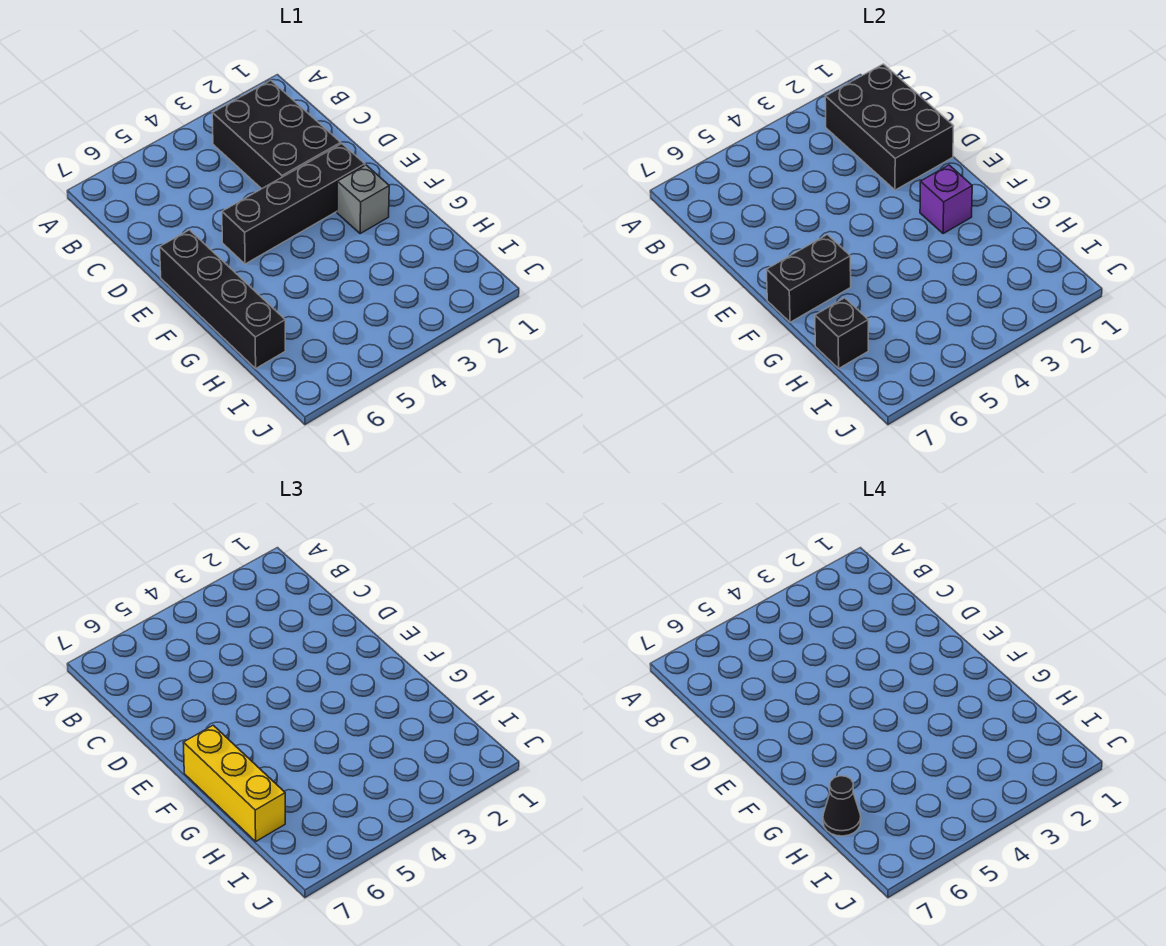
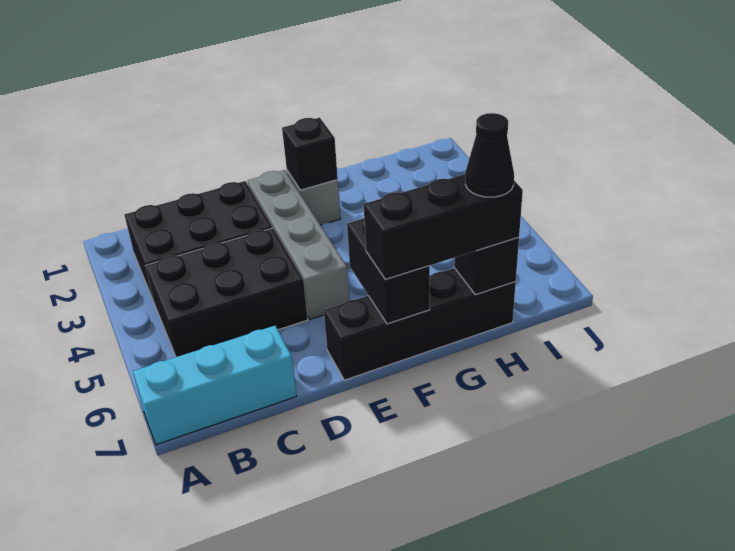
none -> cyan brick A7:C7 level 1
black brick B1:D2 level 2 -> black brick B4:D5 level 1
black brick E2:E5 level 1 -> grey brick E2:E5 level 1
purple brick F2 level 2 -> black brick F2 level 2
yellow brick F7:H7 level 3 -> black brick F7:H7 level 3

